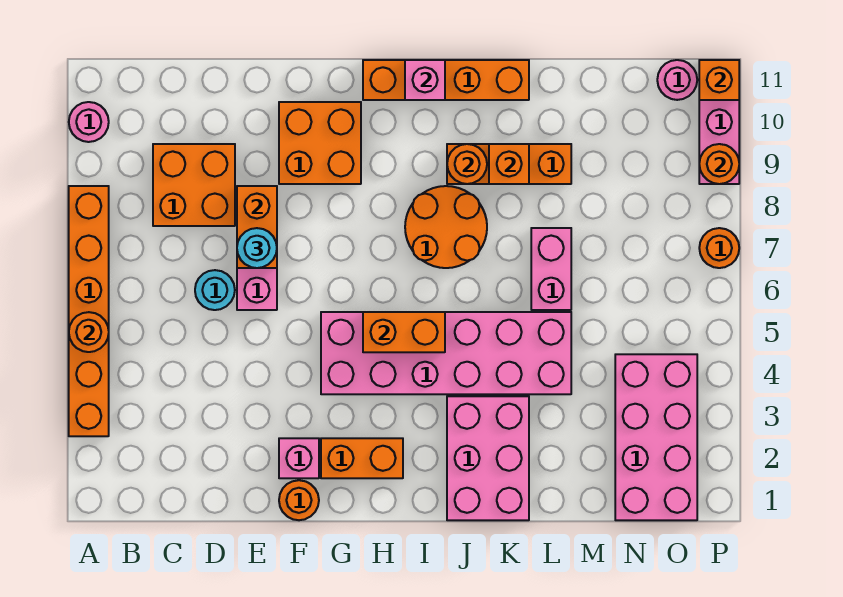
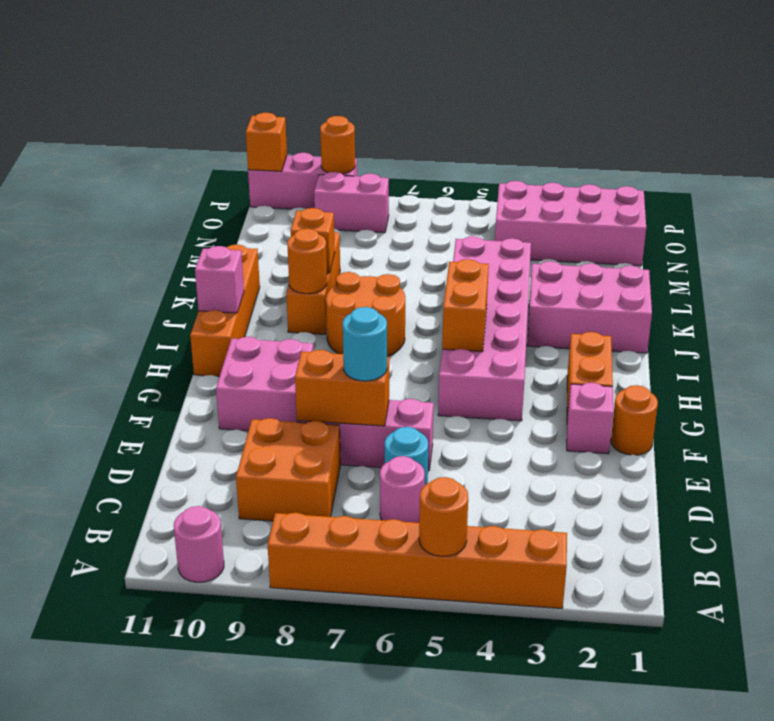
orange brick F9:G10 level 1 -> pink brick F9:G10 level 1
pink brick L6:L7 level 1 -> pink brick O8:O9 level 1
pink round brick O11 level 1 -> pink round brick C6 level 1
orange round brick P7 level 1 -> none

